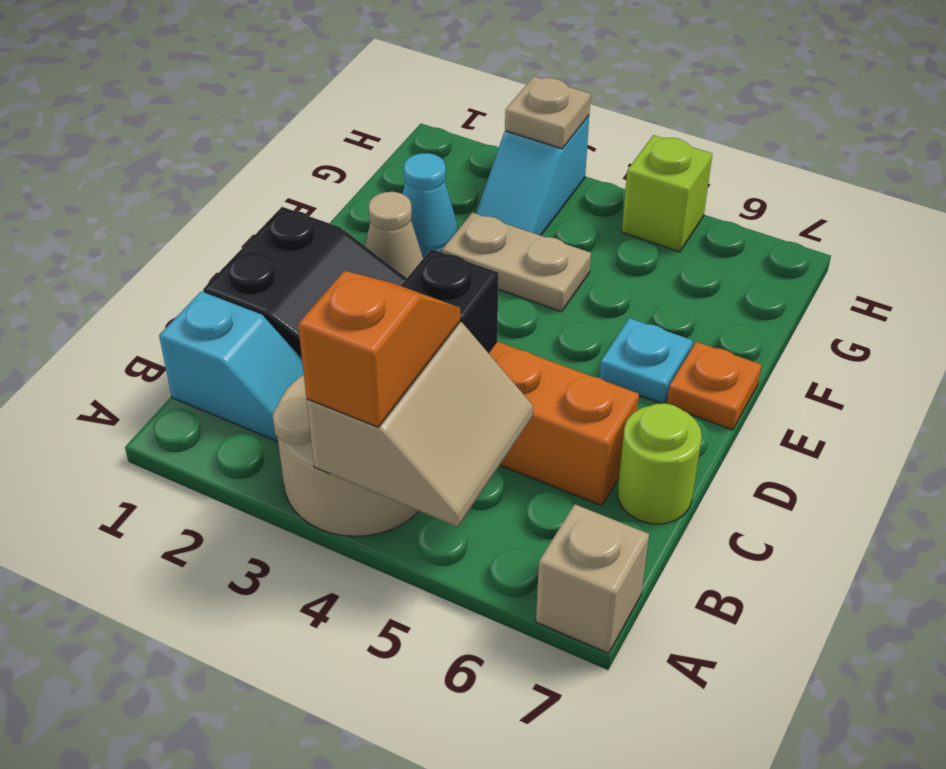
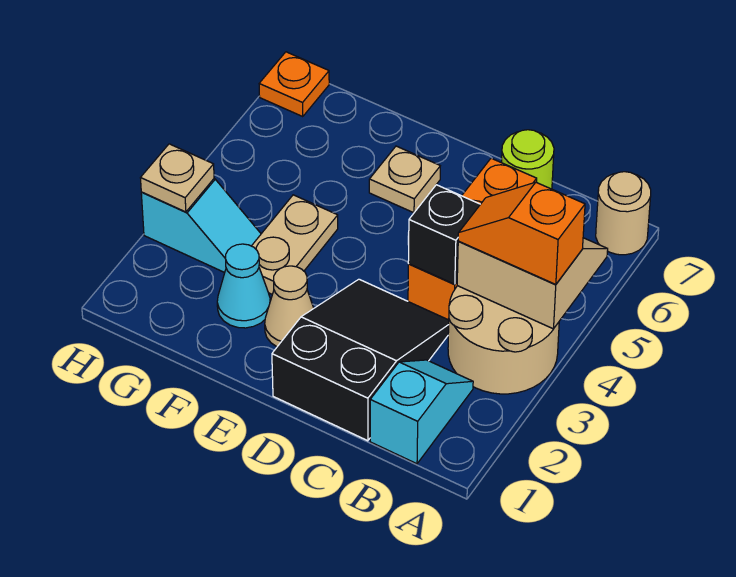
tan brick A7 level 1 -> tan round brick A7 level 1
cyan plate E6 level 1 -> tan plate E6 level 1
orange plate E7 level 1 -> orange plate H7 level 1
lime brick H5 level 1 -> none

